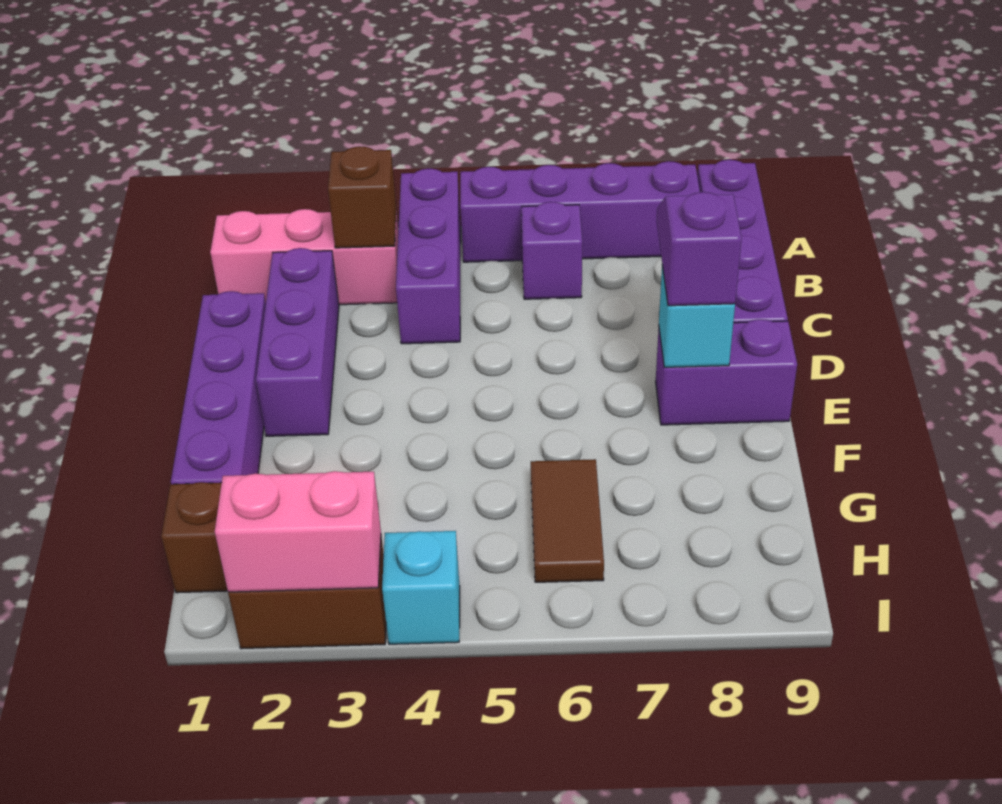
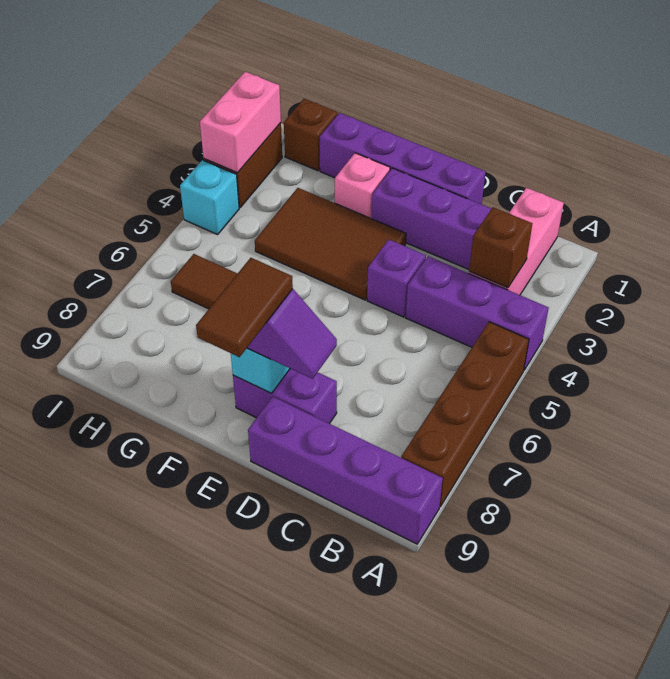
purple brick A5:A8 level 1 -> brown brick A5:A8 level 1
purple brick B6 level 1 -> purple brick D4 level 1
none -> brown tile E3:G4 level 1
purple brick E8:E9 level 1 -> purple brick D8:E8 level 1
none -> brown tile E8:E9 level 4
none -> pink brick F2 level 1

